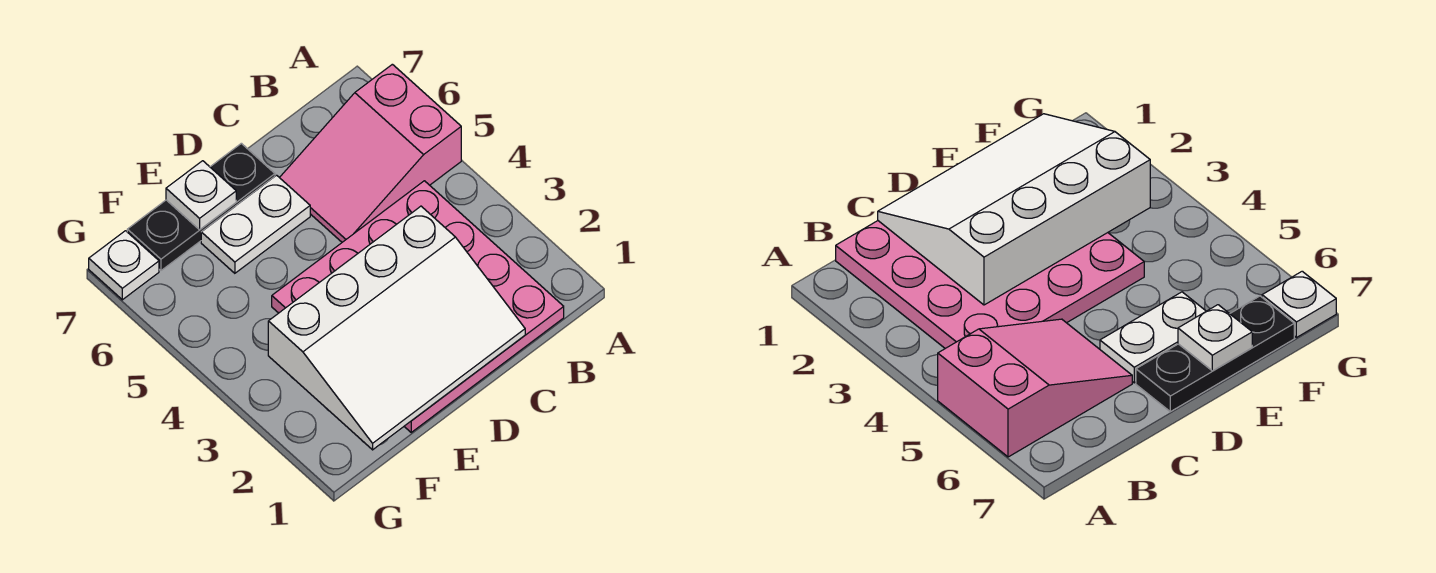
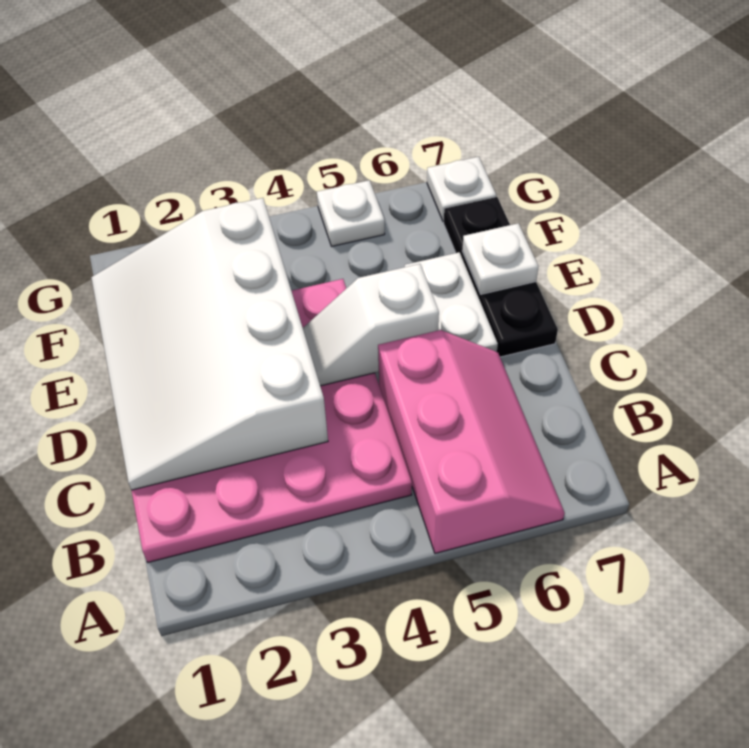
pink slope A5:C6 level 1 top A -> pink slope A5:C6 level 1 top 5
none -> white slope D4:D5 level 2 top 5
none -> white plate G5 level 1

